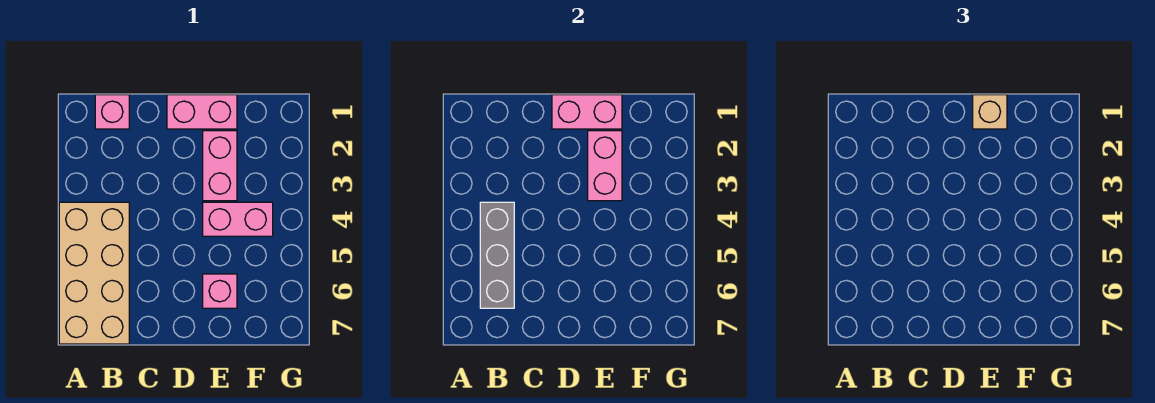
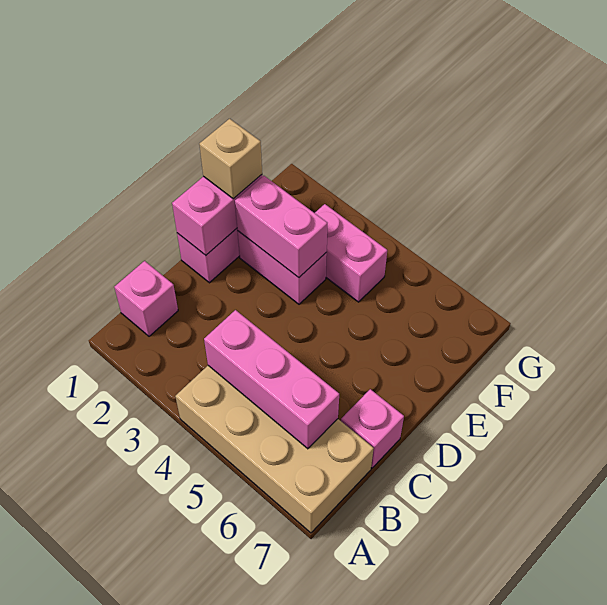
grey brick B4:B6 level 2 -> pink brick B4:B6 level 2
pink brick E4:F4 level 1 -> pink brick F3:F4 level 1
pink brick E6 level 1 -> pink brick C7 level 1

